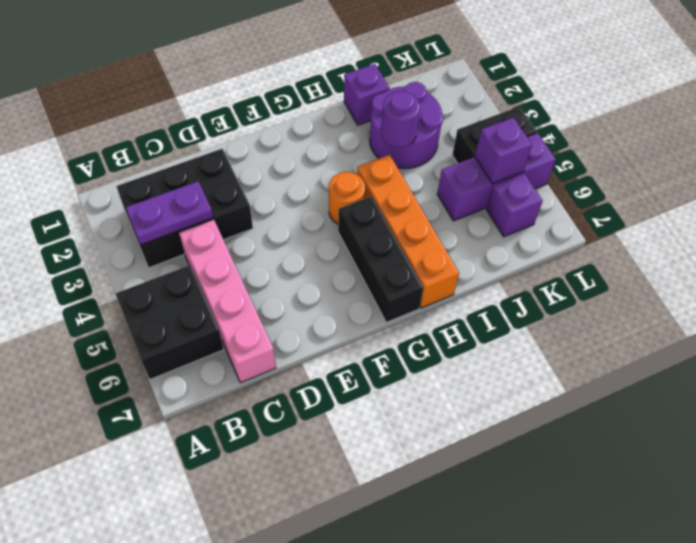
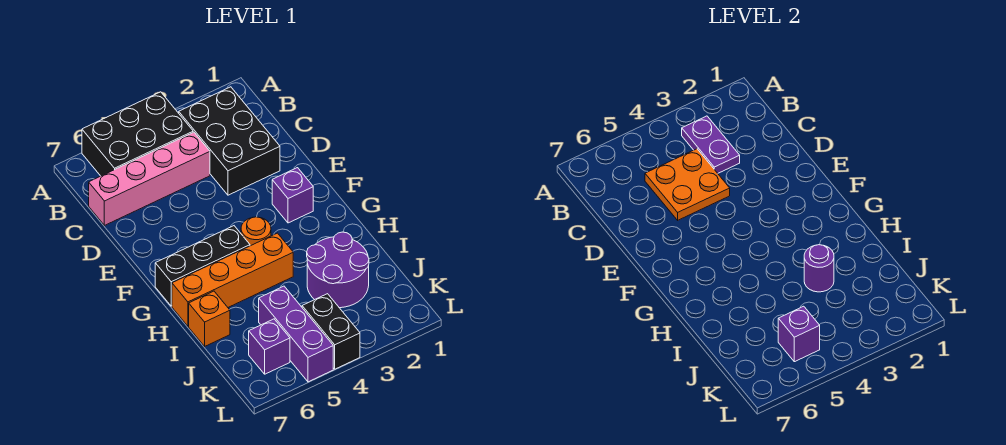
black brick A5:B6 level 1 -> black brick A4:B6 level 1
none -> orange plate C4:D5 level 2
purple brick I1 level 1 -> purple brick F2 level 1
none -> orange brick I7 level 1

